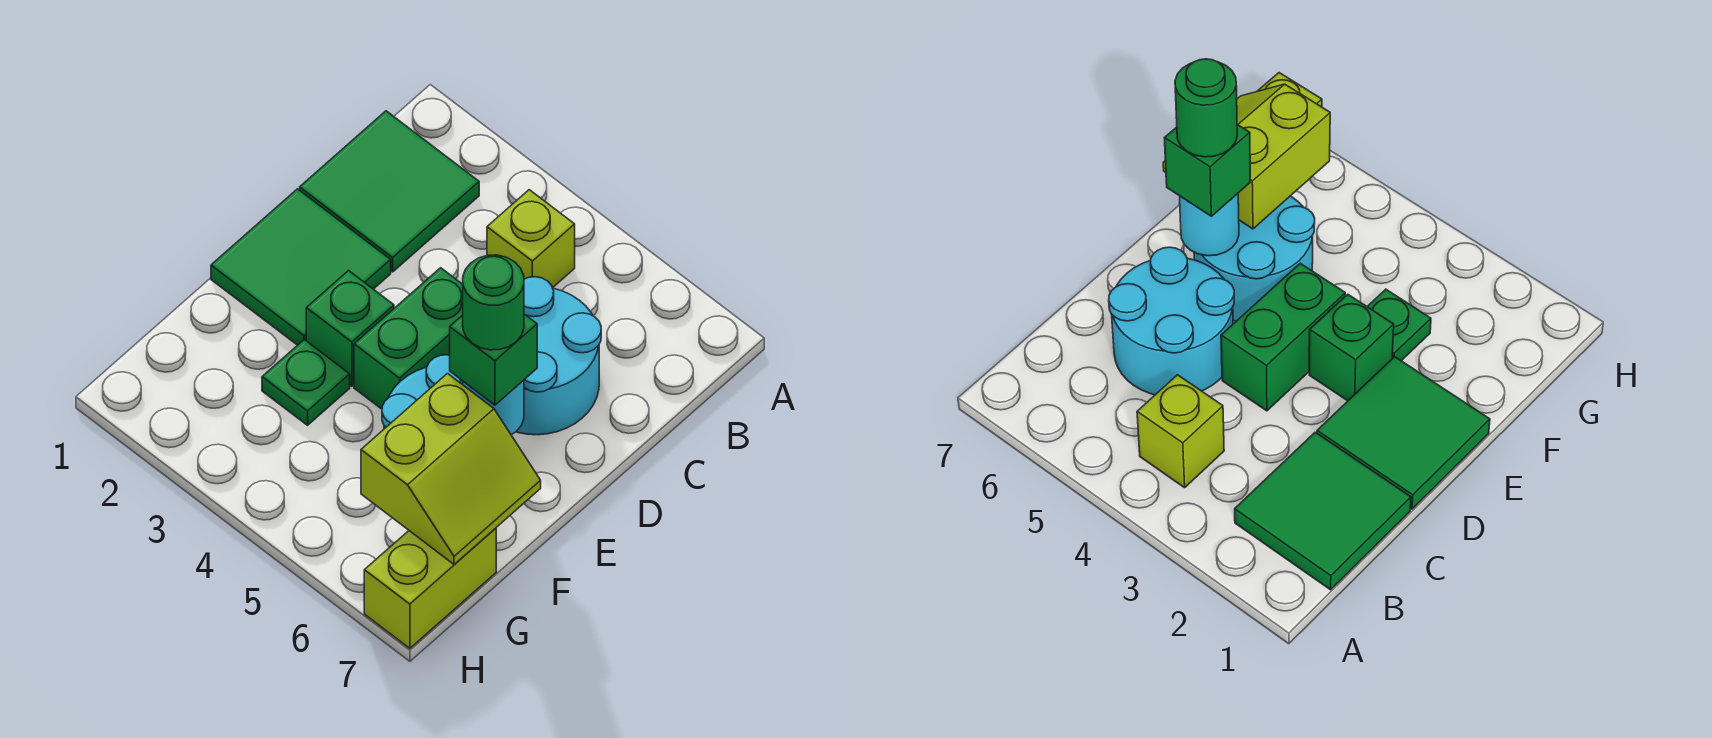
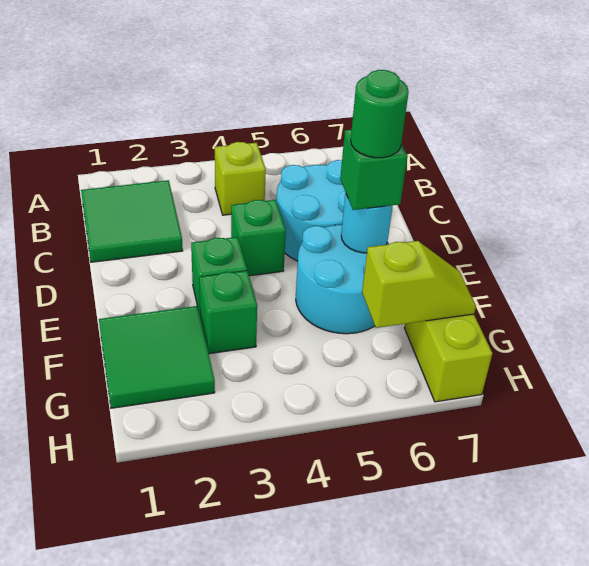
green tile D1:E2 level 1 -> green tile F1:G2 level 1
green brick D4:E4 level 1 -> green brick D4 level 1
green plate F3 level 1 -> green brick F3 level 1
lime slope F6:G7 level 2 top 6 -> lime slope G6:G7 level 2 top 6

